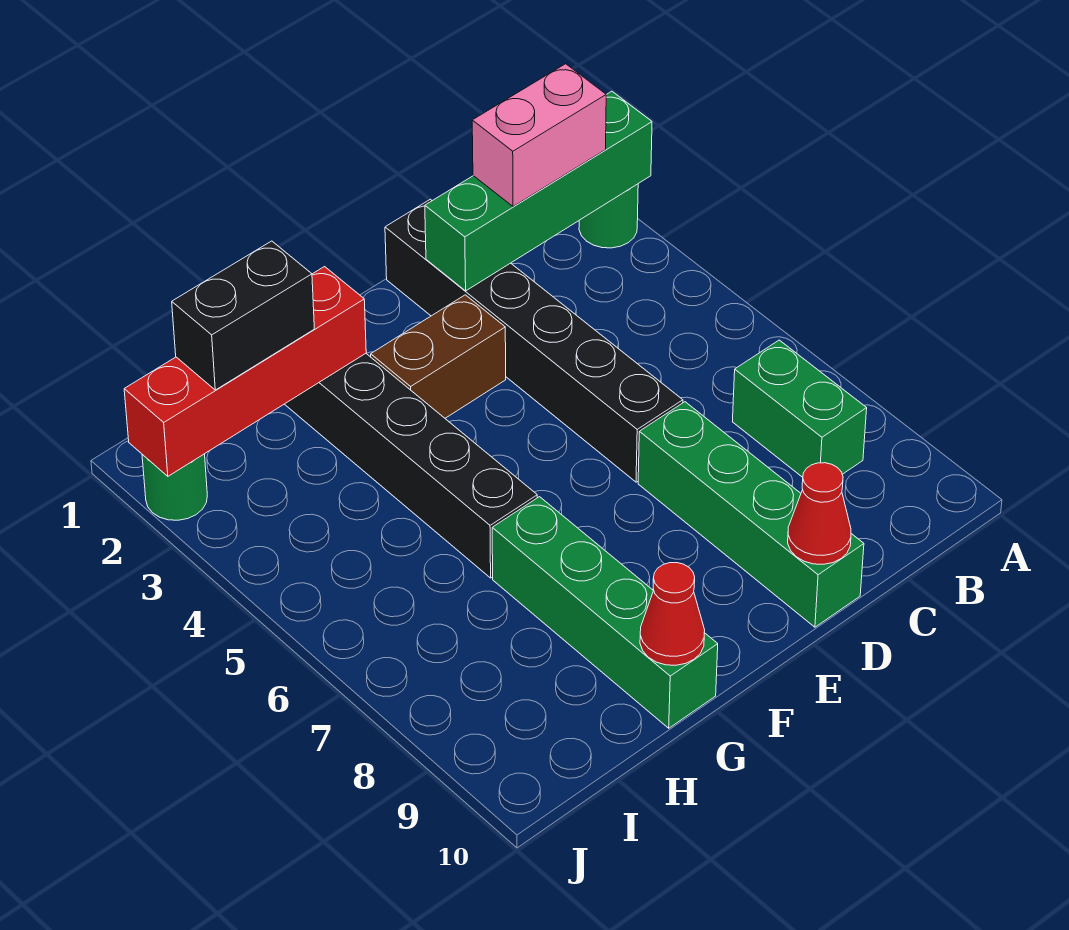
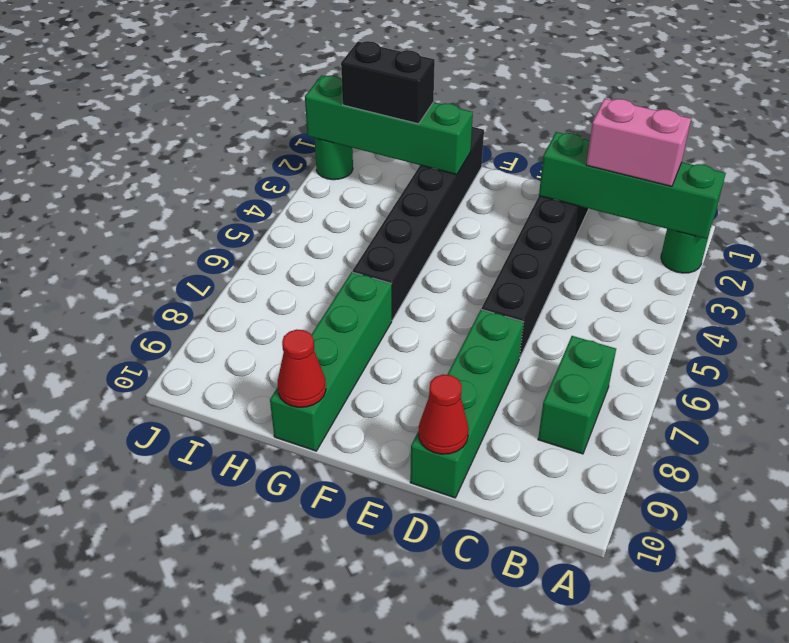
brown brick E3:F3 level 1 -> none
red brick G2:J2 level 2 -> green brick G2:J2 level 2

